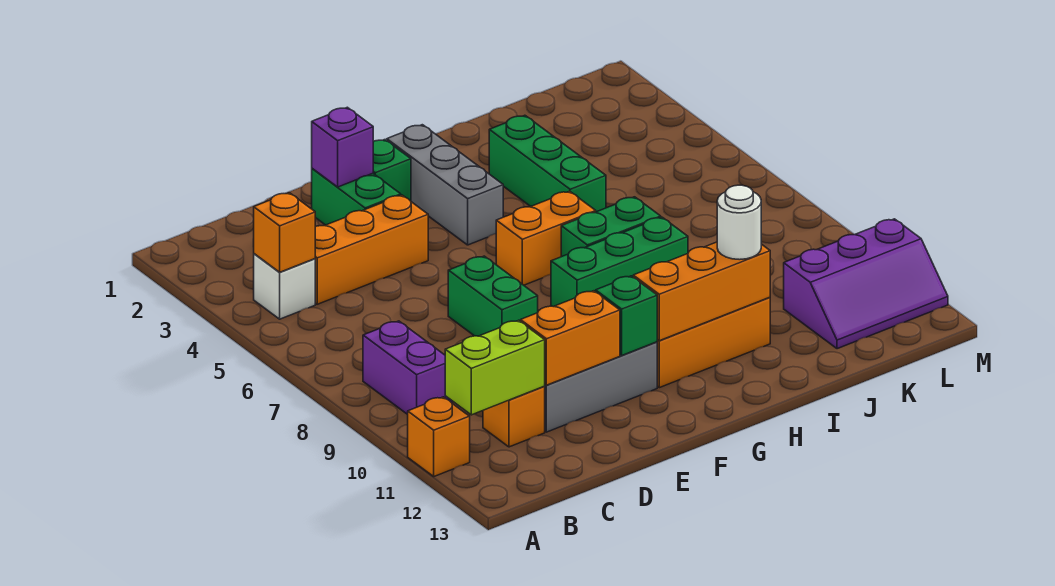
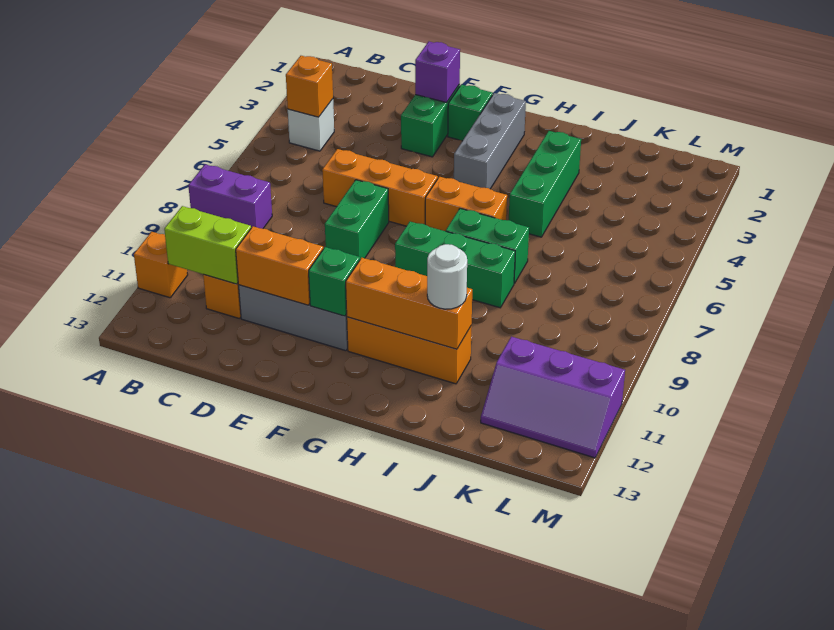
purple brick B8:B9 level 1 -> purple brick A8:B8 level 1
orange brick C4:E4 level 1 -> orange brick D6:F6 level 1

